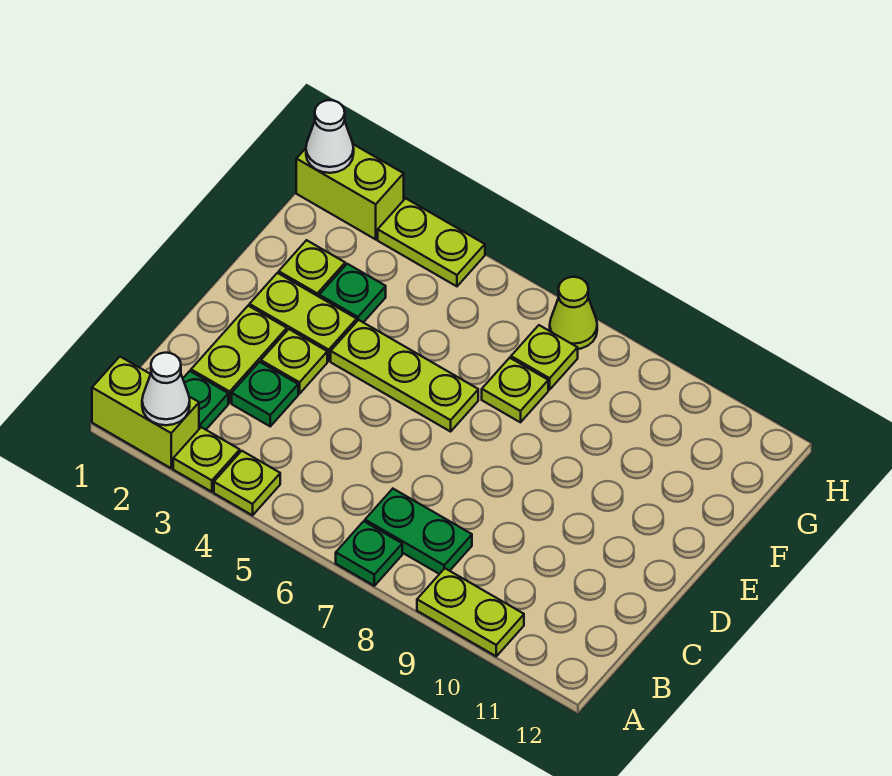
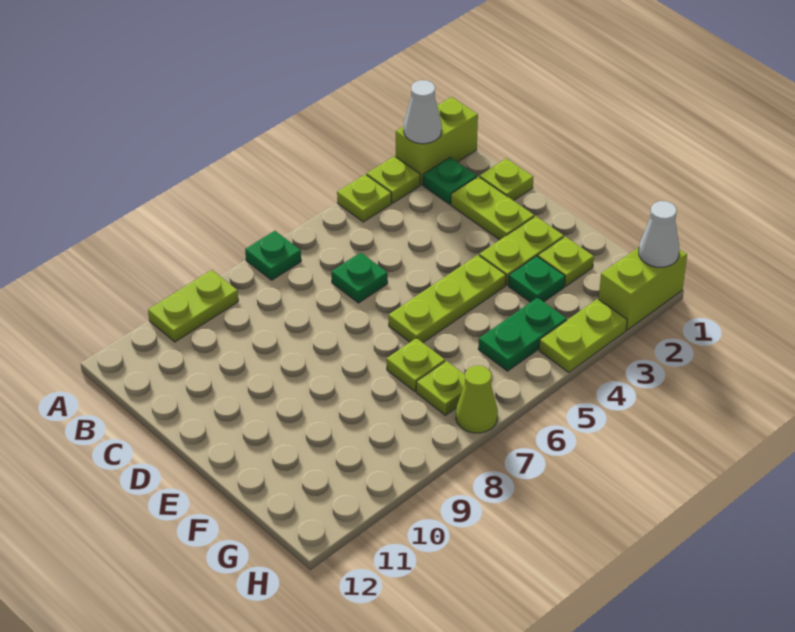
green plate B7:B8 level 1 -> green plate G4:G5 level 1
green plate C3 level 1 -> green plate C6 level 1
lime plate D3 level 1 -> lime plate C1 level 1

